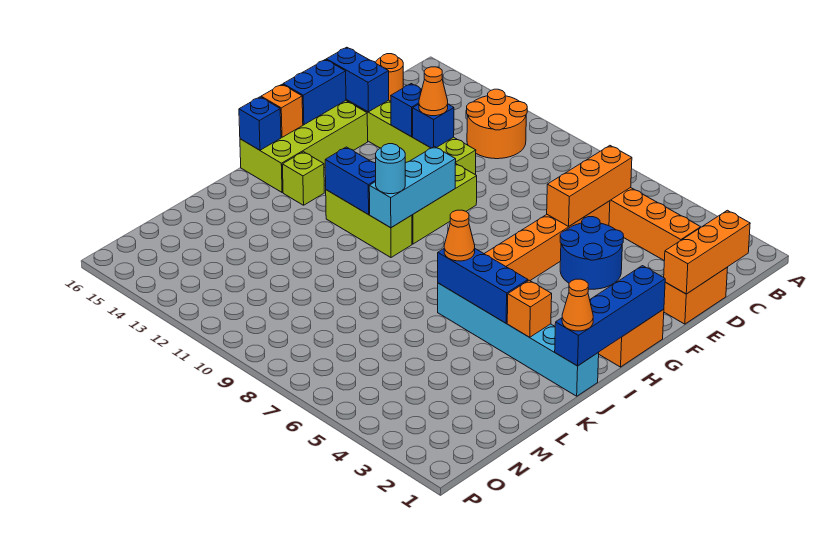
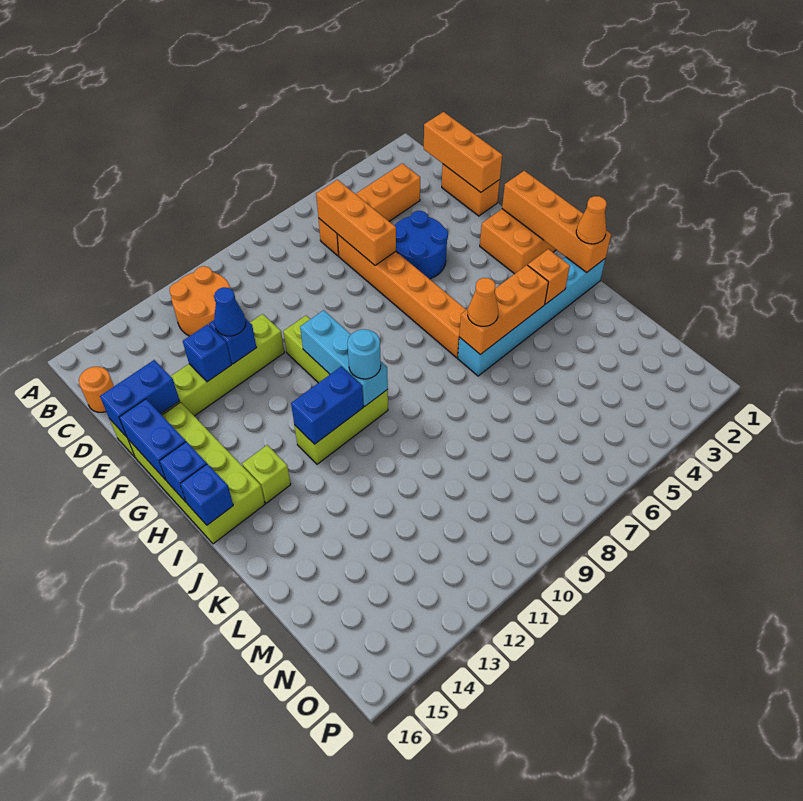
orange cone E12 level 3 -> blue cone E12 level 3
blue brick G1:J1 level 2 -> orange brick G1:J1 level 2
orange brick H16 level 2 -> blue brick H16 level 2
blue brick J4:J6 level 2 -> orange brick J4:J6 level 2

